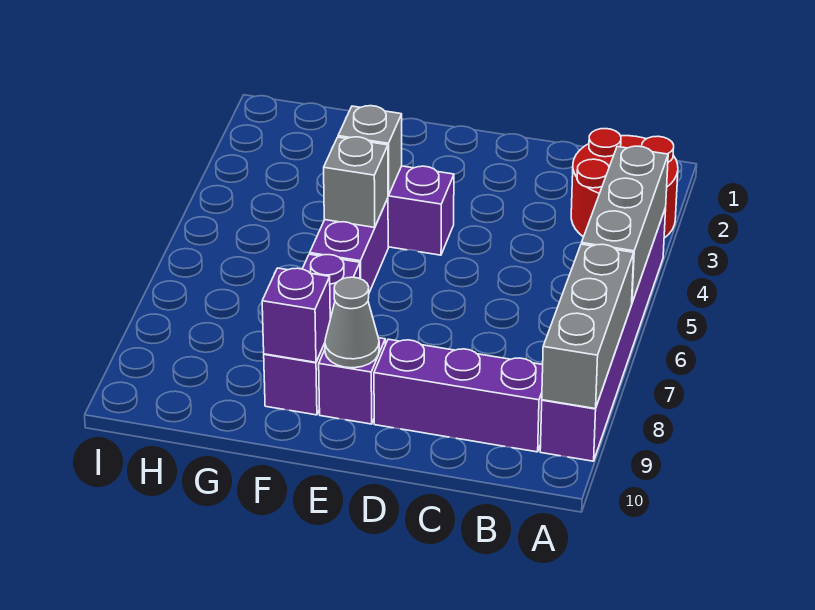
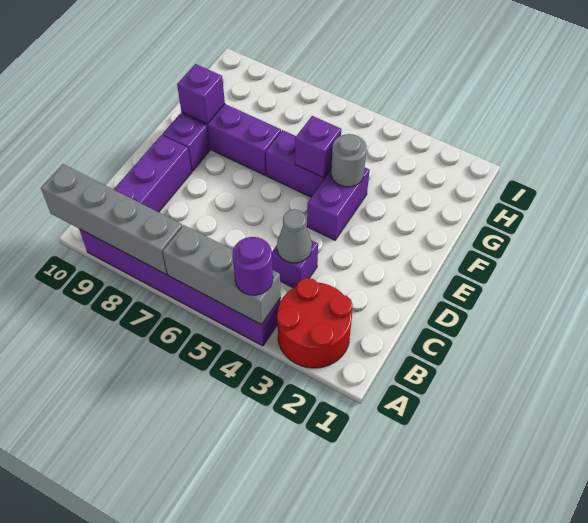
none -> purple round brick A4 level 3
grey brick A7:A9 level 2 -> grey brick A7:A10 level 2
none -> purple brick C4 level 1
grey cone E9 level 2 -> grey cone C4 level 2
grey brick F4 level 2 -> grey round brick F4 level 2
grey brick F5 level 2 -> purple brick F5 level 2

